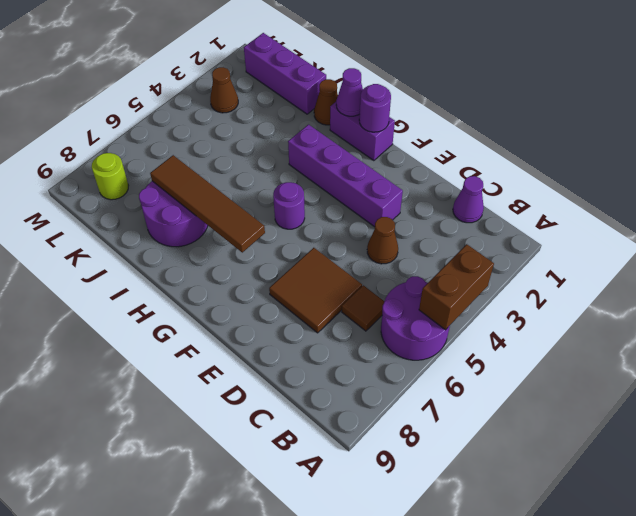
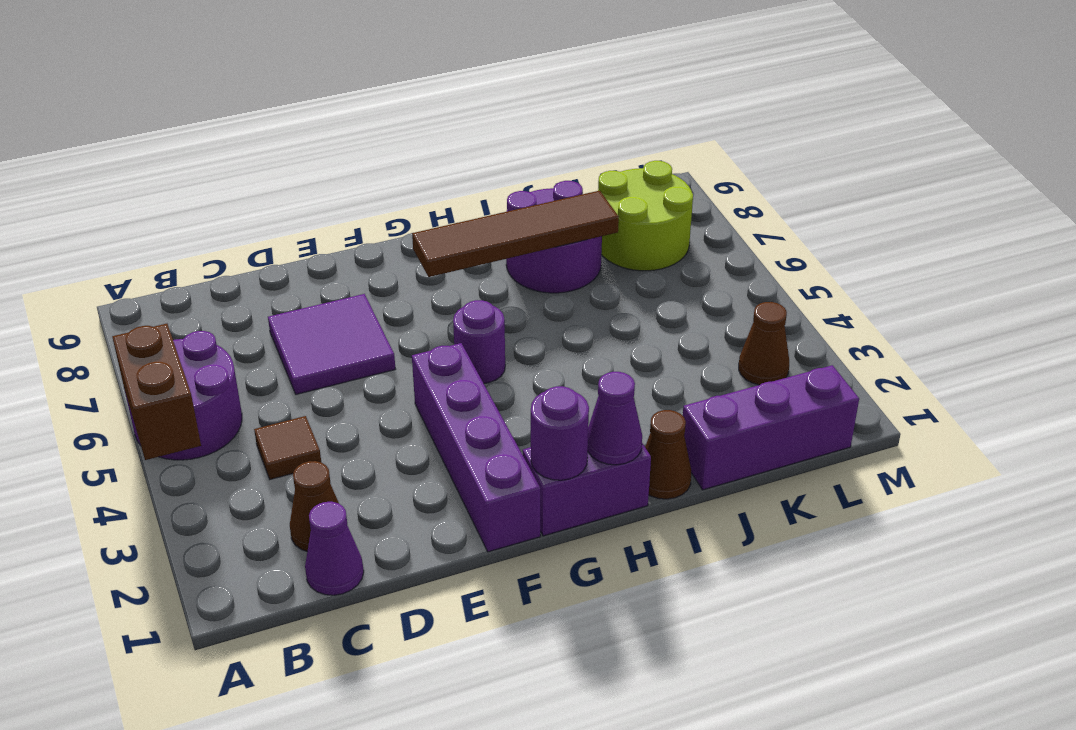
brown tile C6 level 1 -> brown tile C4 level 1
brown cone D4 level 1 -> brown cone C2 level 1
brown tile D6:E7 level 1 -> purple tile D6:E7 level 1
purple brick E3:H3 level 1 -> purple brick F1:F4 level 1
lime round brick L8 level 1 -> lime round brick K7:L8 level 1

